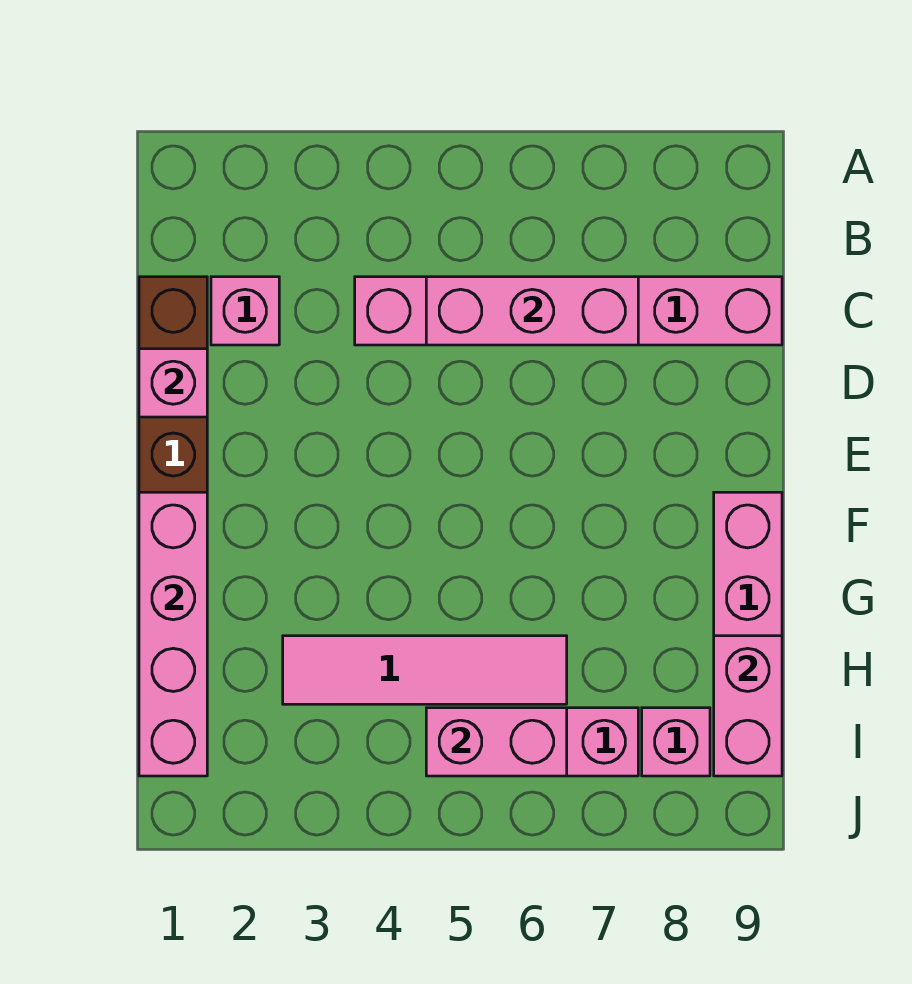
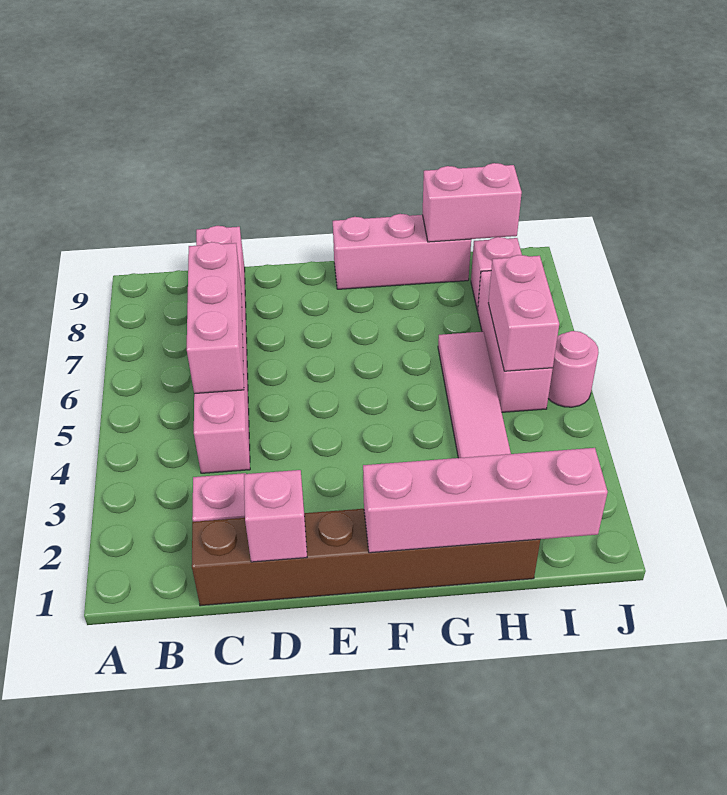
none -> pink round brick J5 level 1

